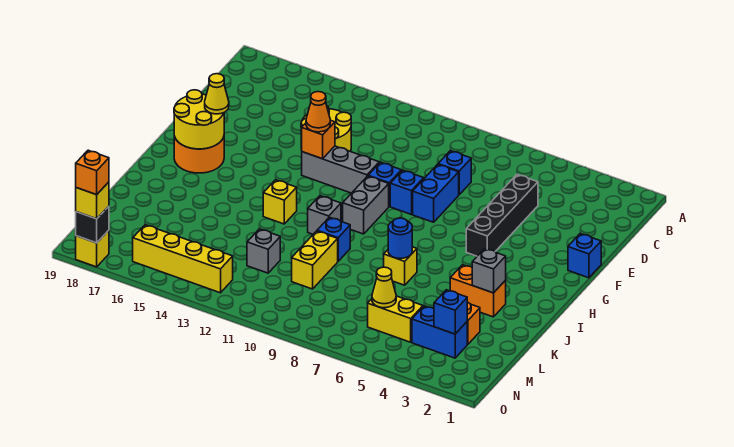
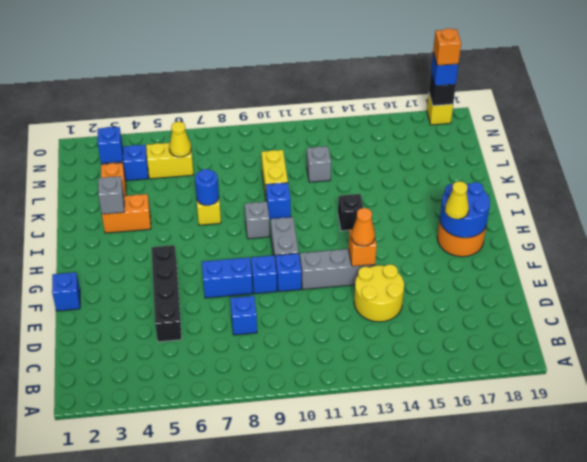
blue brick E8:F8 level 1 -> blue brick F7:F8 level 1
yellow round brick G17:H18 level 2 -> blue round brick G17:H18 level 2
grey brick I11 level 1 -> grey brick I9 level 1
yellow brick I13 level 1 -> black brick I13 level 1
yellow brick N13:N16 level 1 -> none
yellow brick O18 level 3 -> blue brick O18 level 3

